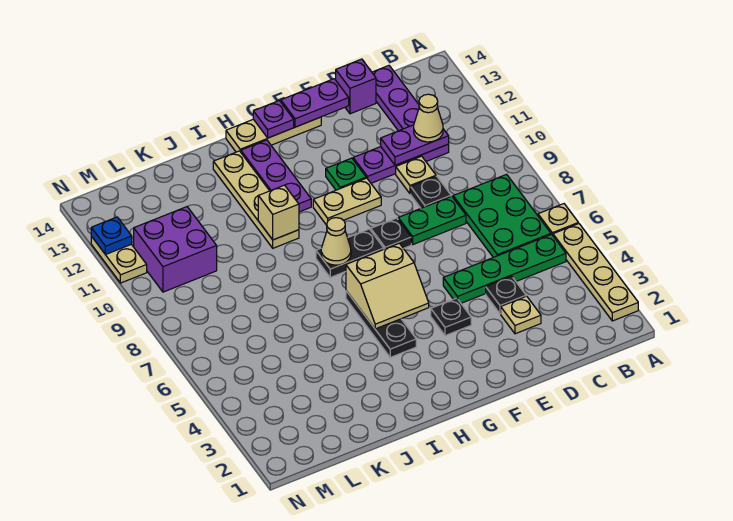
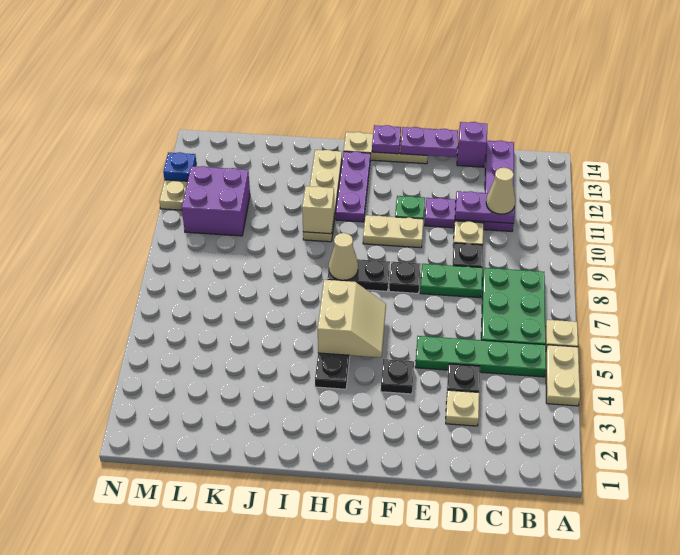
tan plate A2:A5 level 1 -> tan plate A4:A5 level 1
tan slope G5:H6 level 2 top 6 -> tan slope G5:H6 level 2 top H

